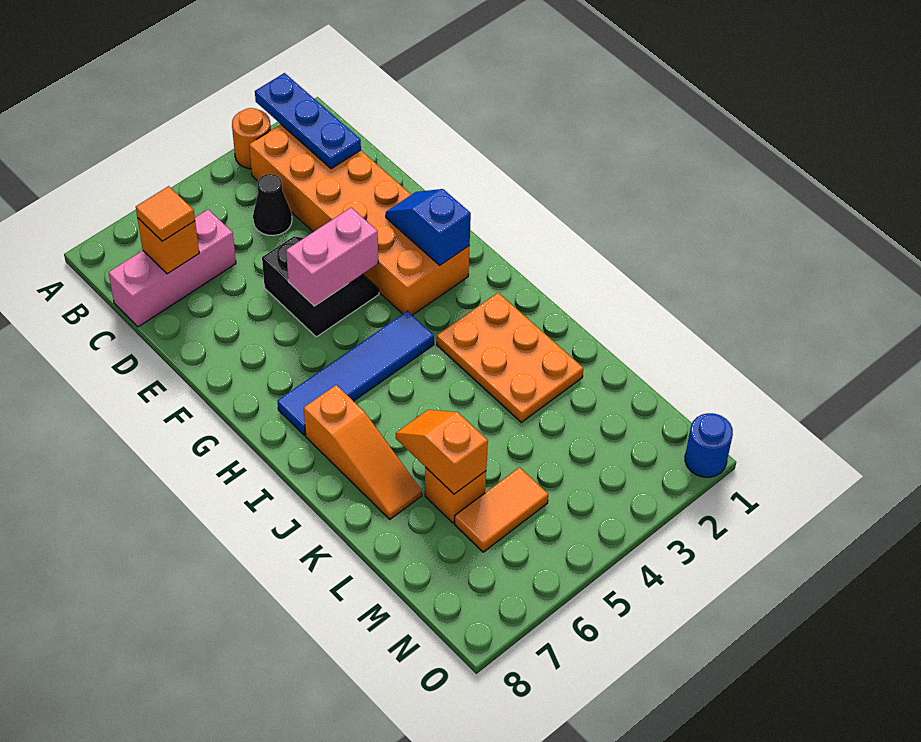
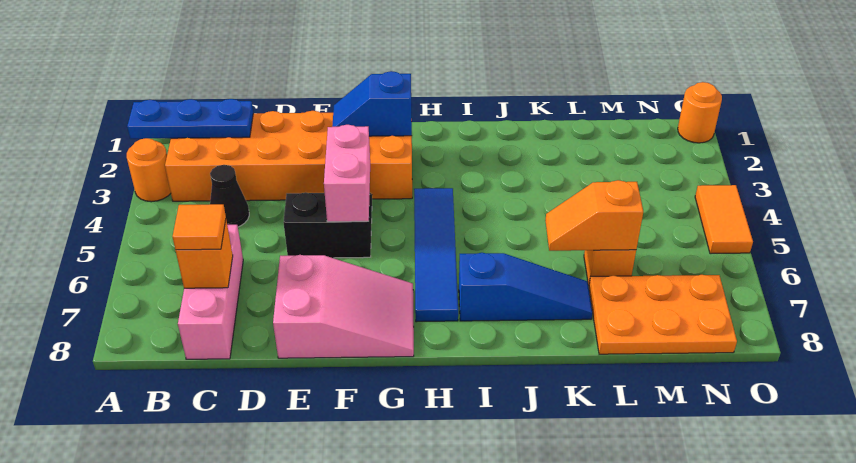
none -> pink slope E7:G8 level 1 top E
orange plate I2:K3 level 1 -> orange plate L7:N8 level 1
orange slope I7:K7 level 1 top I -> blue slope I7:K7 level 1 top I
orange tile M5:M6 level 1 -> orange tile O4:O5 level 1
blue round brick O1 level 1 -> orange round brick O1 level 1

